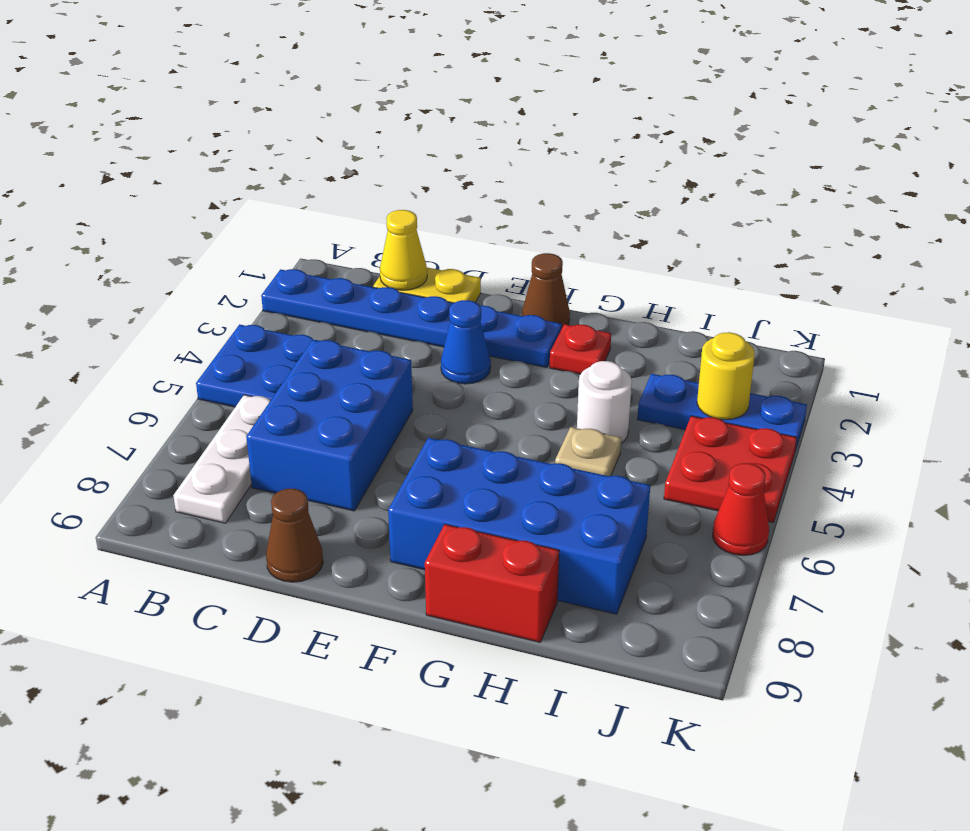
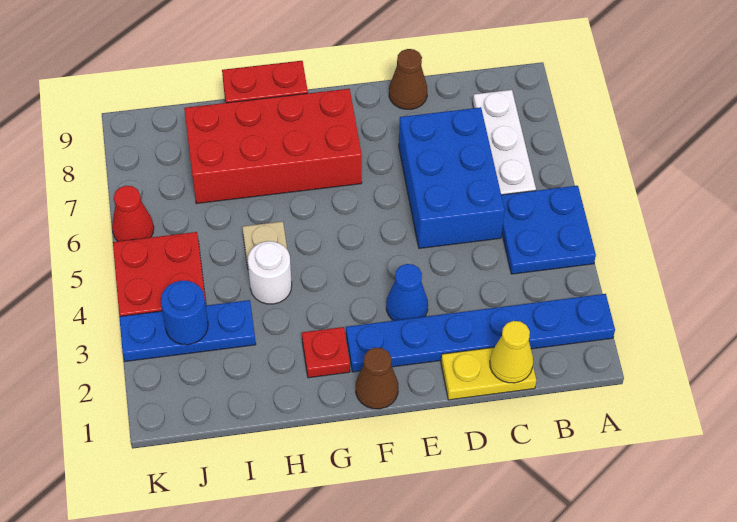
blue brick F7:I8 level 1 -> red brick F7:I8 level 1
yellow round brick J3 level 2 -> blue round brick J3 level 2

